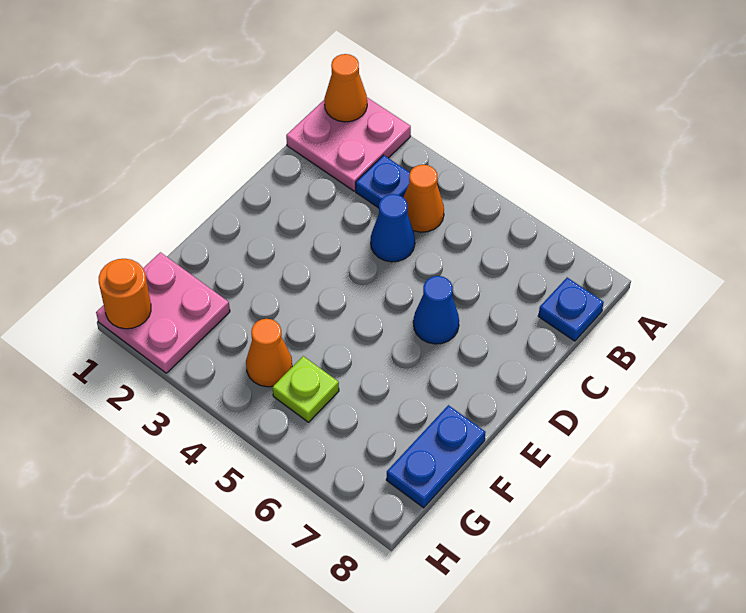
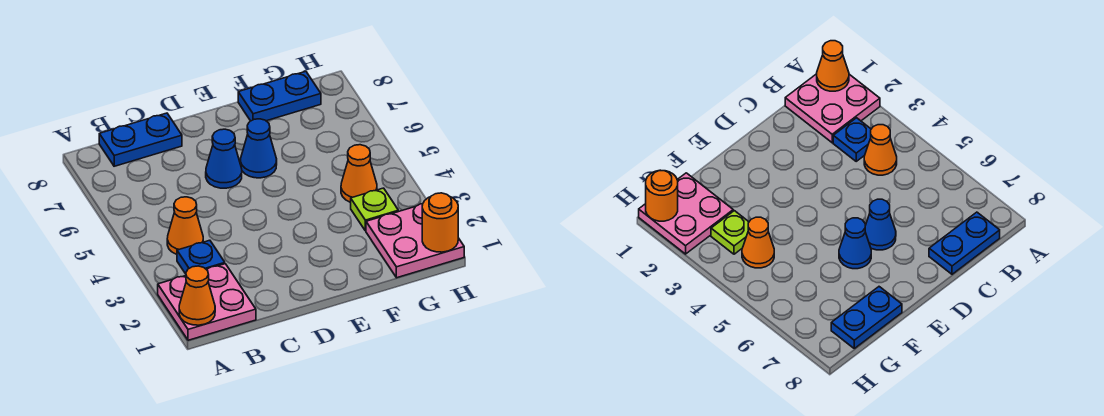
blue plate B8 level 1 -> blue plate B8:C8 level 1
blue cone C4 level 1 -> blue cone E6 level 1
lime plate G5 level 1 -> lime plate G3 level 1

